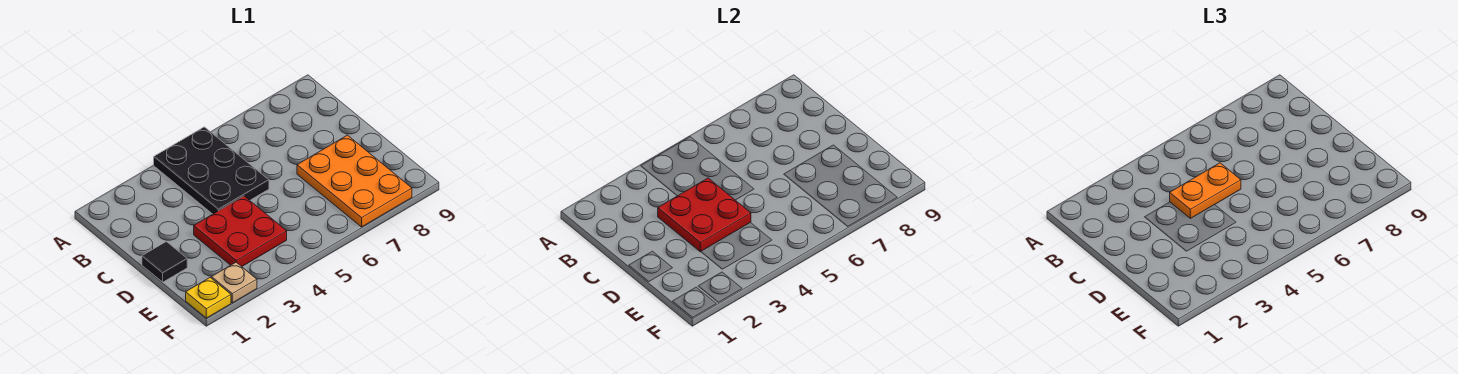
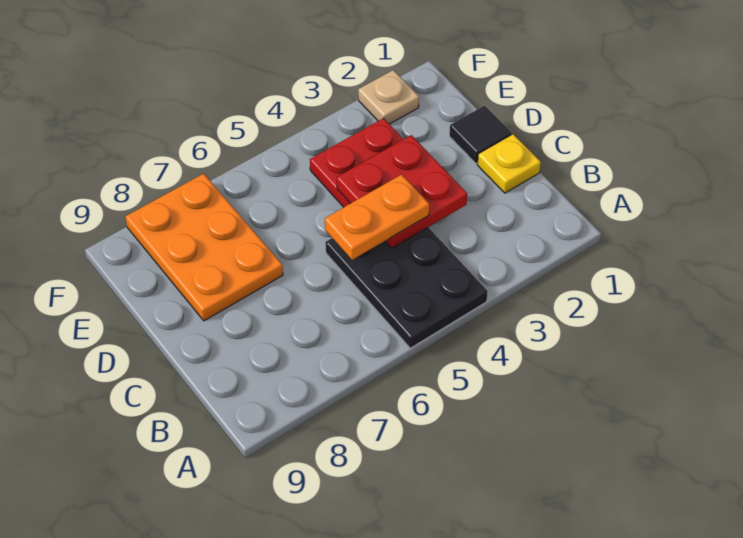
yellow plate F1 level 1 -> yellow plate C1 level 1

